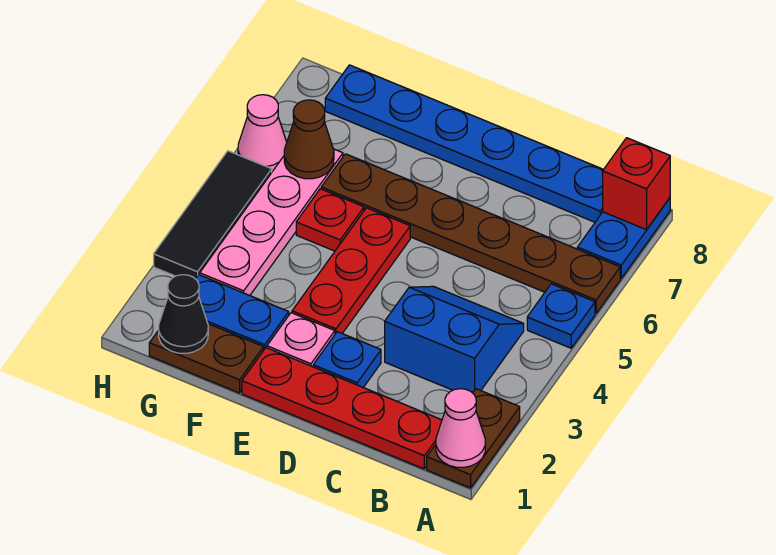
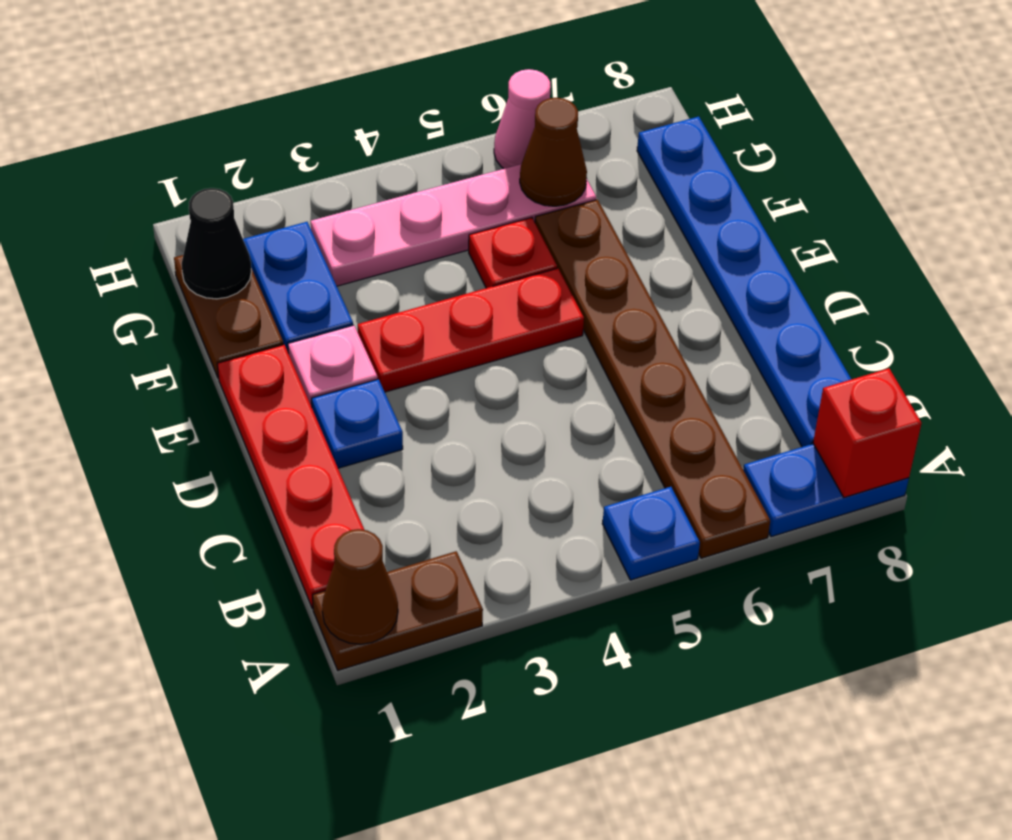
pink cone A1 level 2 -> brown cone A1 level 2
blue slope B3:C4 level 1 top 3 -> none
black tile H3:H5 level 1 -> none

